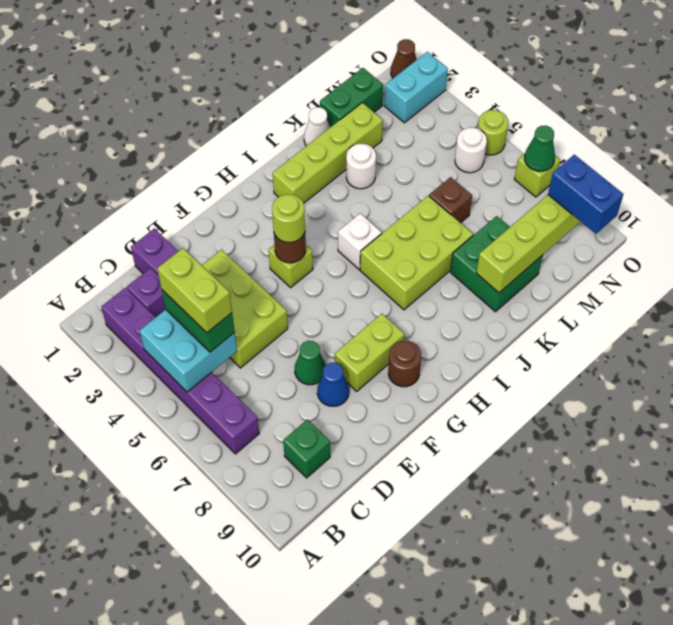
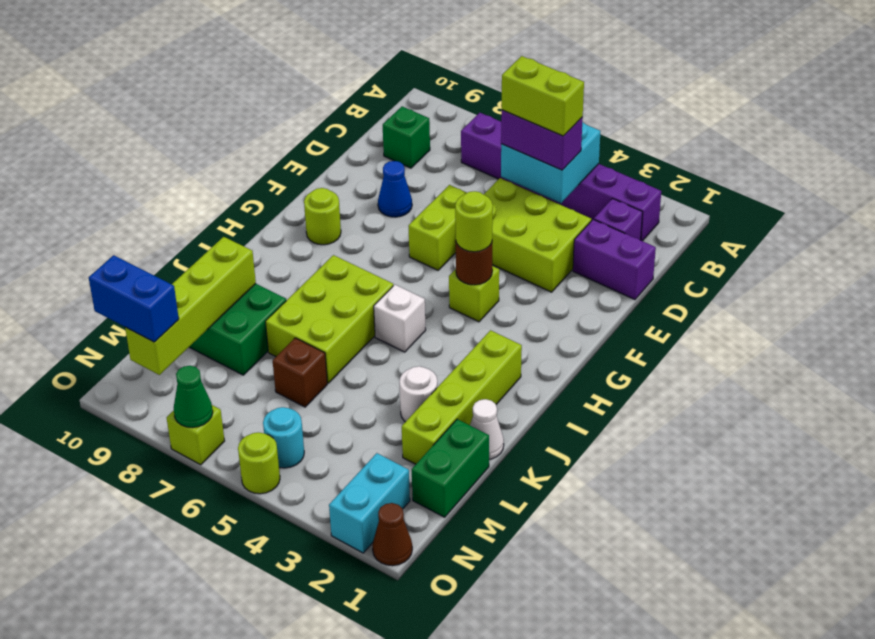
green brick C4:C5 level 3 -> purple brick C4:C5 level 3
green cone E7 level 1 -> none
lime brick F8:G8 level 1 -> lime brick E6:F6 level 1
brown round brick G9 level 1 -> lime round brick G9 level 1
white round brick N5 level 1 -> cyan round brick N5 level 1

